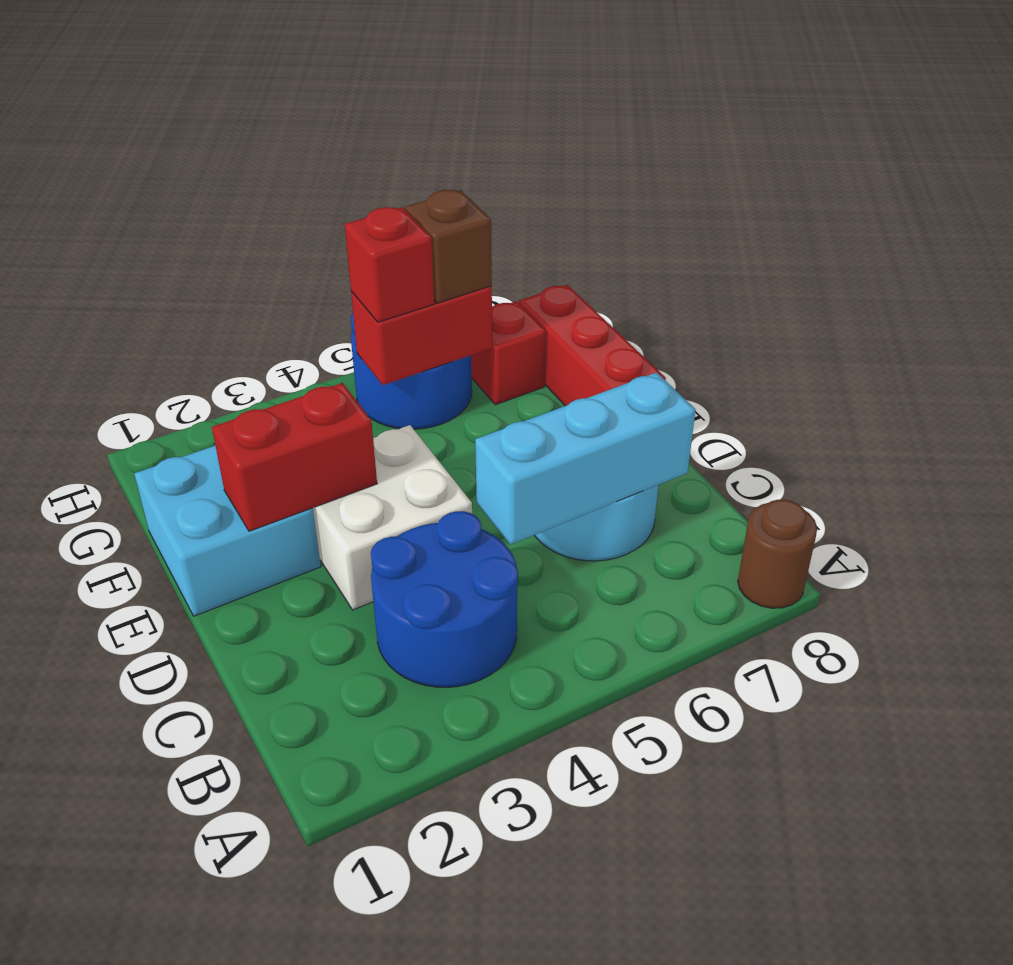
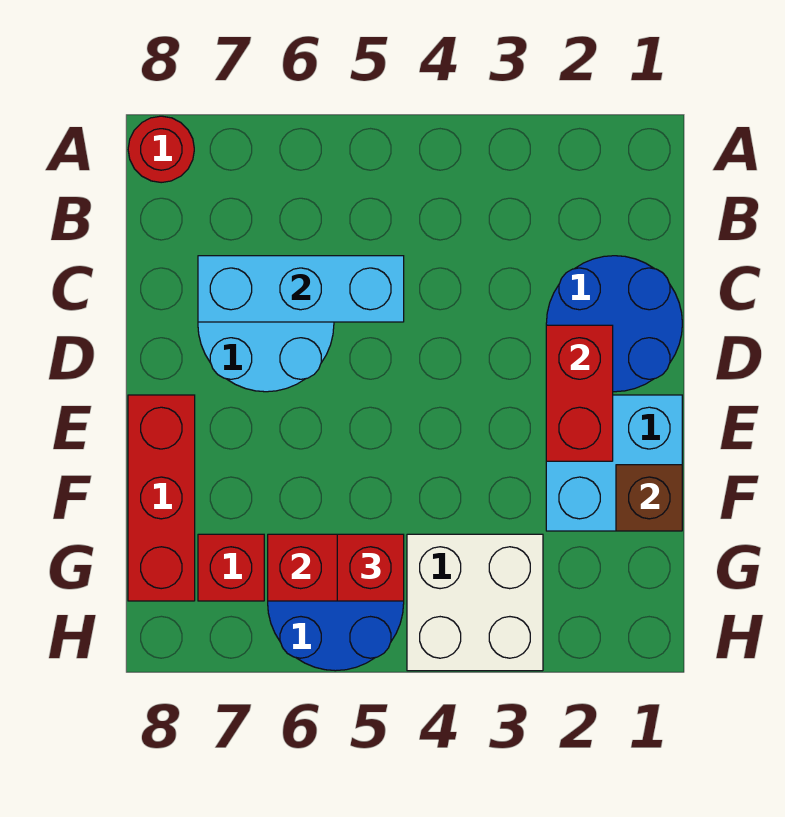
brown round brick A8 level 1 -> red round brick A8 level 1
blue round brick B3:C4 level 1 -> blue round brick C1:D2 level 1
white brick D3:E4 level 1 -> white brick G3:H4 level 1
red brick E2:E3 level 2 -> red brick D2:E2 level 2
brown brick G6 level 3 -> brown brick F1 level 2

